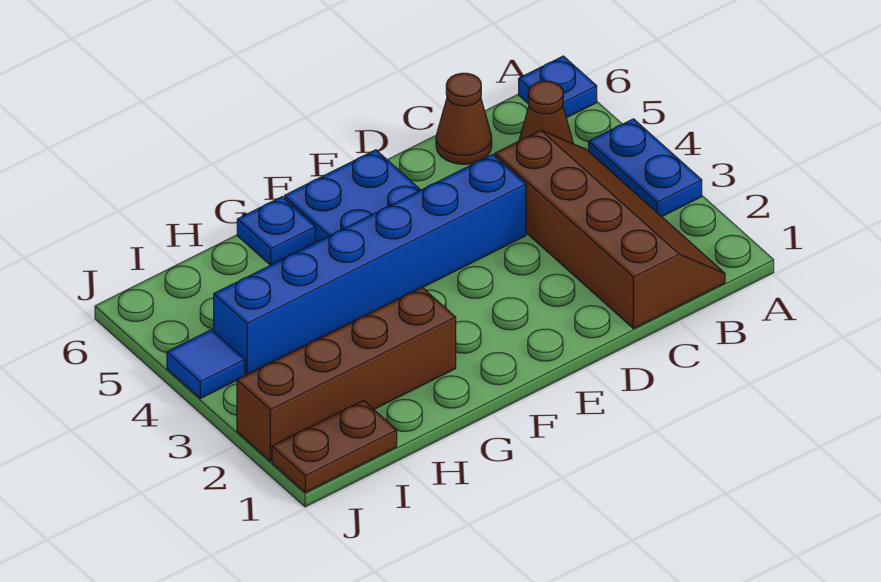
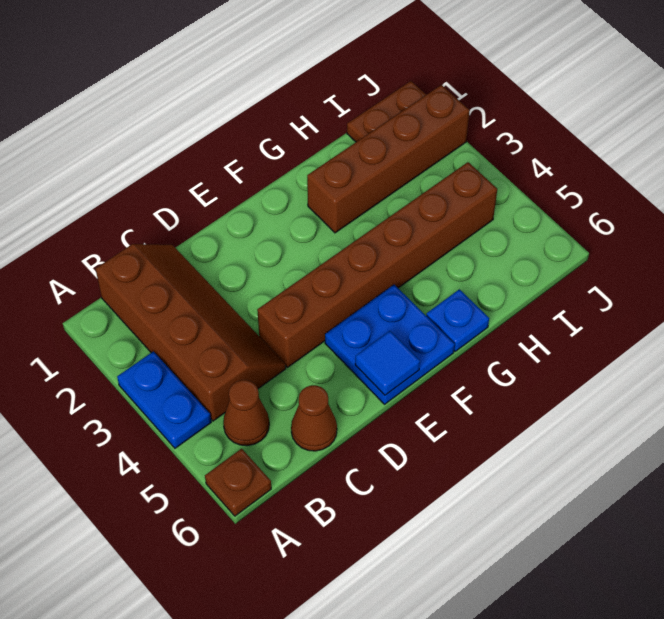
blue plate A6 level 1 -> brown plate A6 level 1
brown slope B1:C4 level 1 top C -> brown slope B1:C4 level 1 top B
blue brick D4:I4 level 1 -> brown brick D4:I4 level 1
blue tile J4 level 1 -> blue tile E6 level 2

